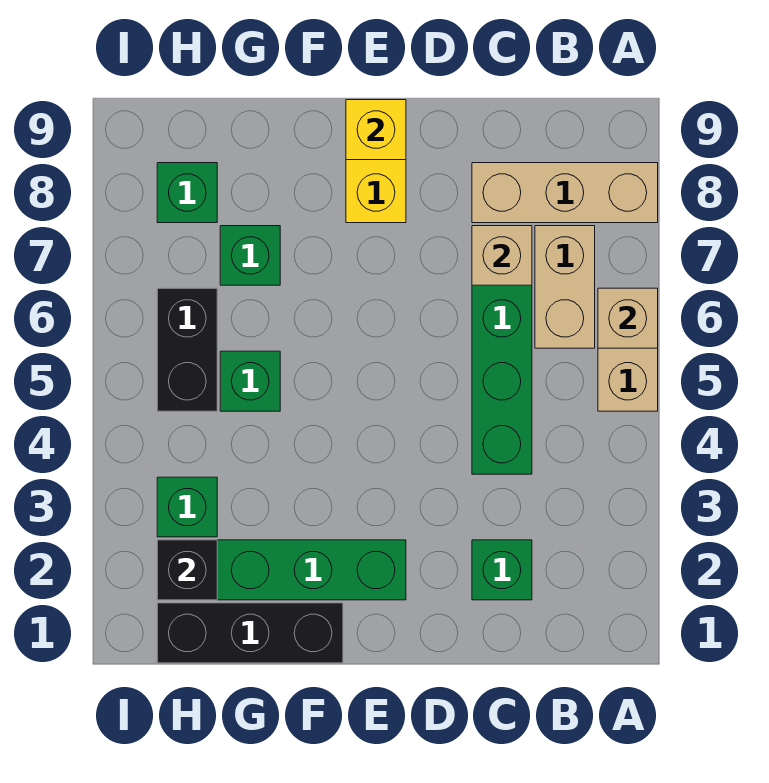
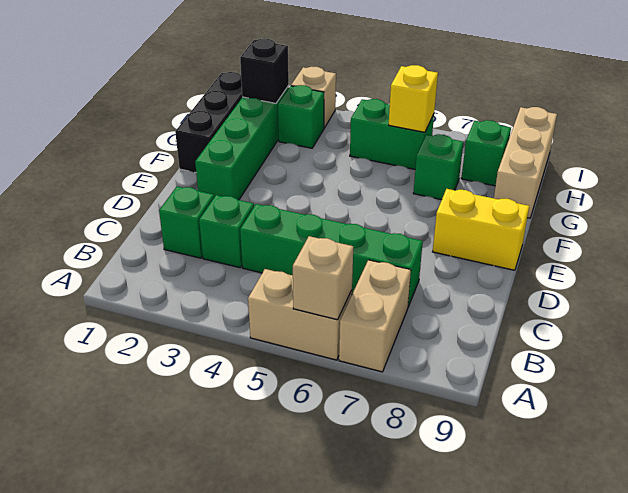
tan brick A8:C8 level 1 -> tan brick G9:I9 level 1
tan brick B6:B7 level 1 -> tan brick A7:B7 level 1
tan brick C7 level 2 -> tan brick I3 level 1
yellow brick E9 level 2 -> yellow brick H6 level 2
green brick G5 level 1 -> green brick C3 level 1
black brick H5:H6 level 1 -> green brick H5:H6 level 1

